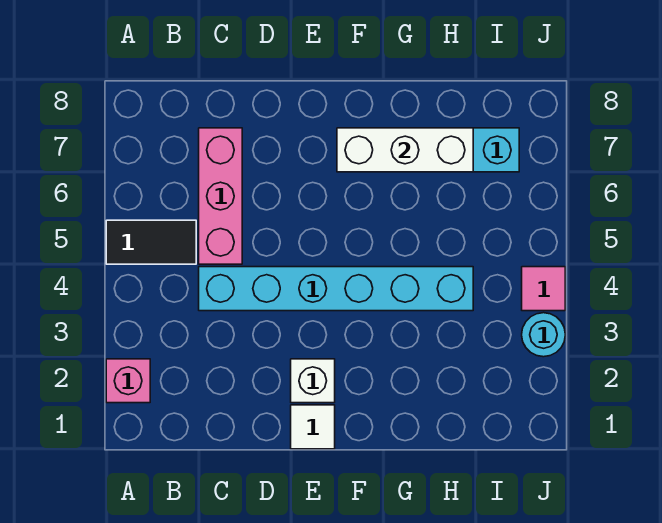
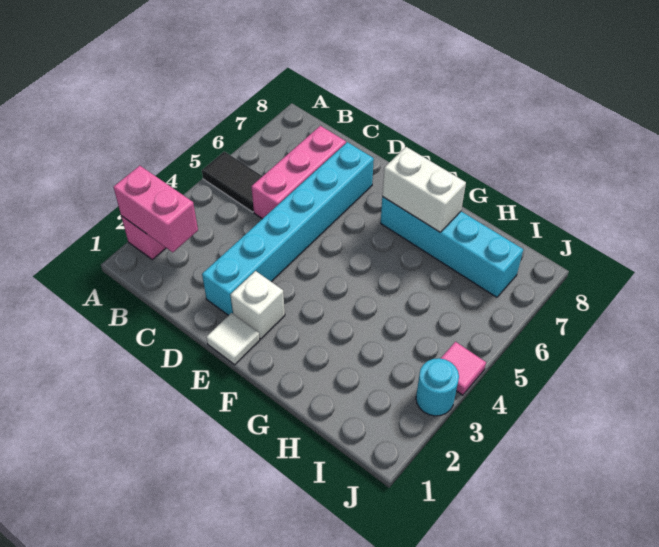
none -> pink brick A2:B2 level 2
cyan brick C4:H4 level 1 -> cyan brick D2:D7 level 1
white brick F7:H7 level 2 -> white brick F7:G7 level 2

